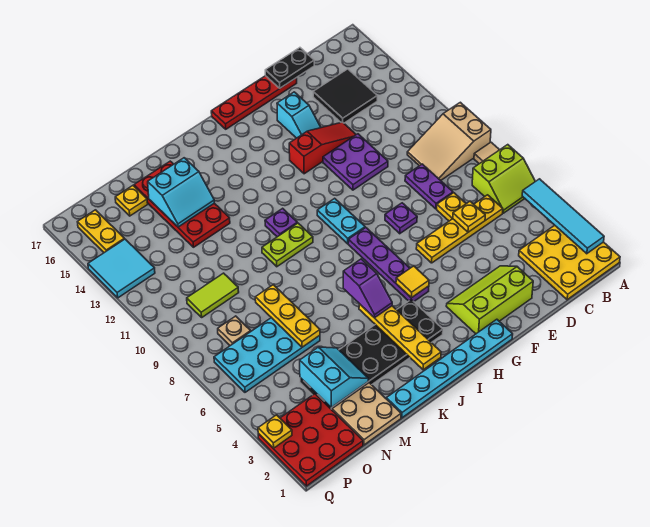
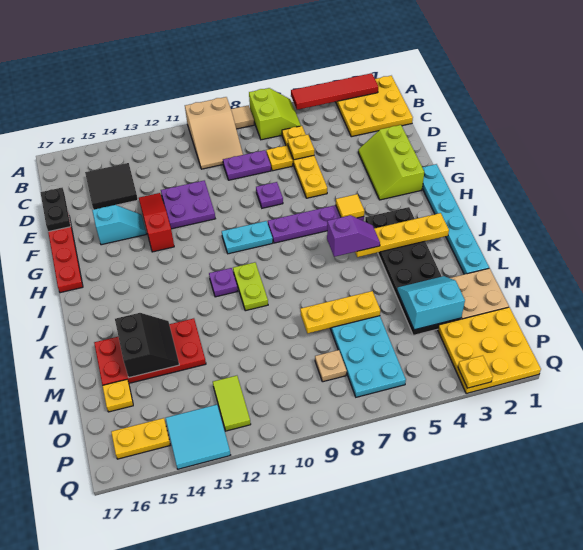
cyan tile A2:A5 level 2 -> red tile A2:A5 level 2
cyan slope L14:M15 level 2 top 15 -> black slope L14:M15 level 2 top 15
lime tile N10:O10 level 1 -> lime tile O12:P12 level 1
red plate O1:Q3 level 1 -> yellow plate O1:Q3 level 1

